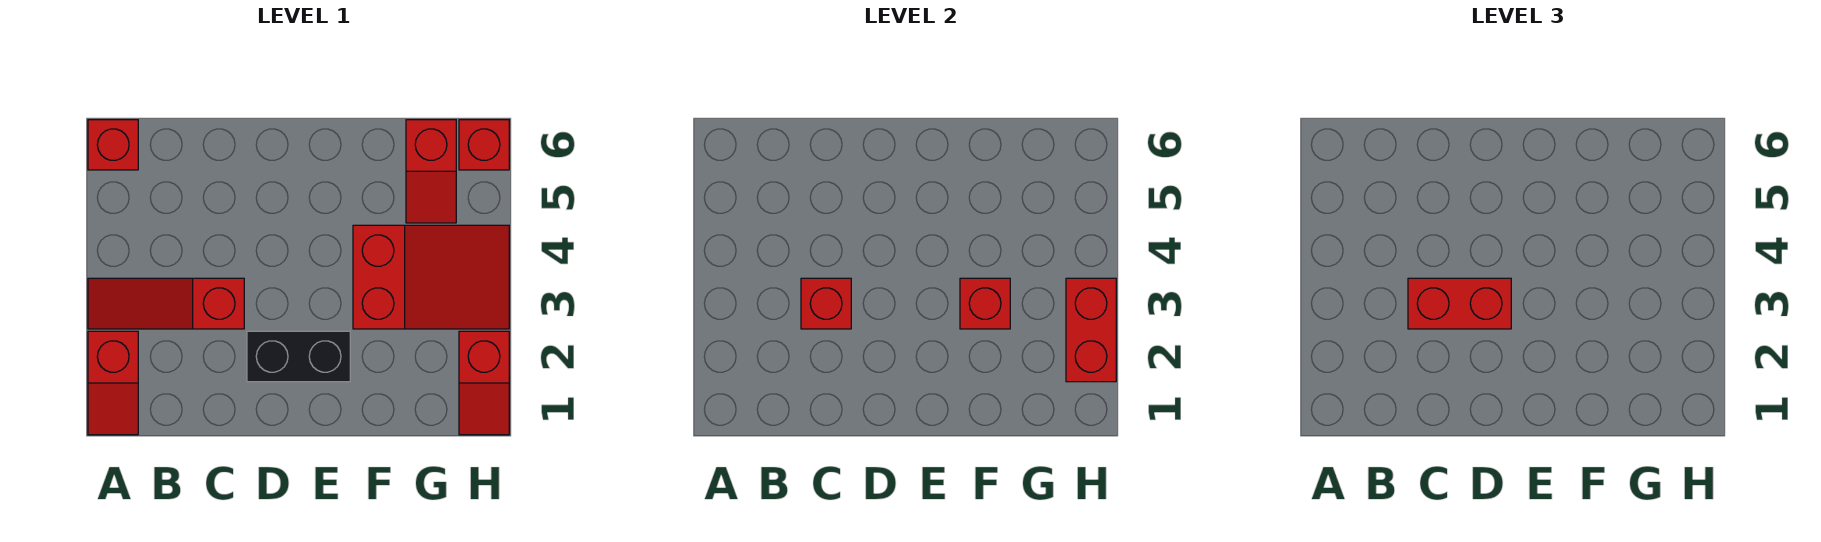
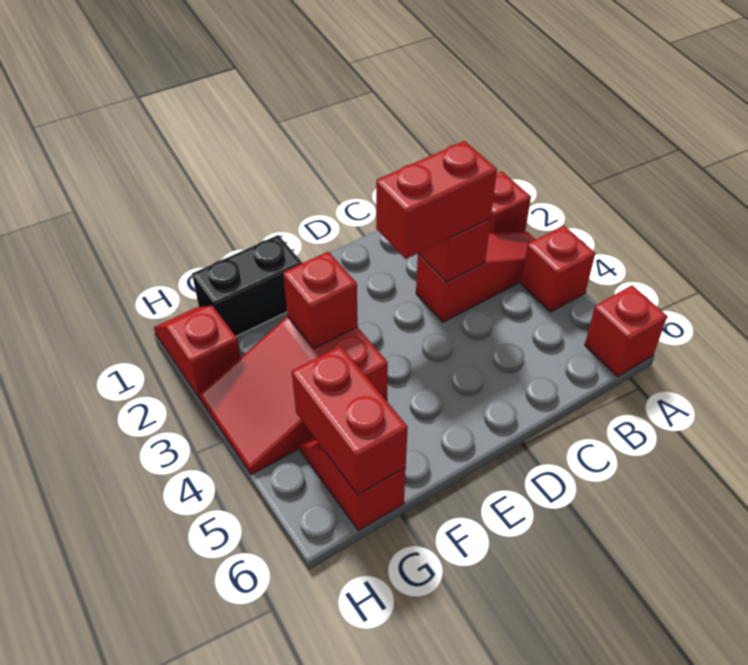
black brick D2:E2 level 1 -> black brick F1:G1 level 1
red brick H2:H3 level 2 -> red brick G5:G6 level 2
red brick H6 level 1 -> red brick A4 level 1

